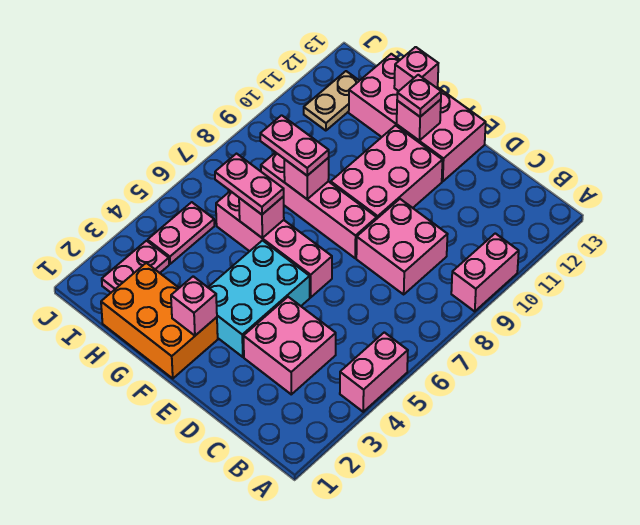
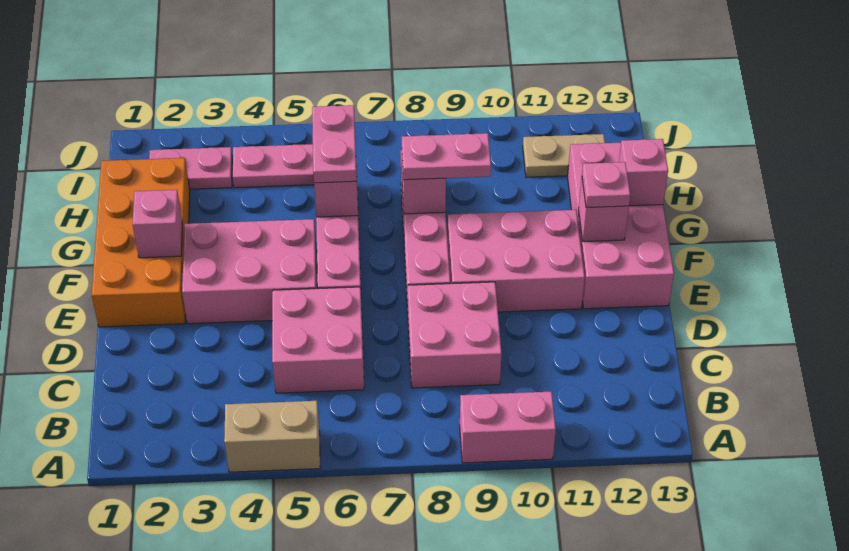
pink brick A4:A5 level 1 -> tan brick A4:A5 level 1
pink brick C3:D4 level 1 -> pink brick C5:D6 level 1
cyan brick E3:F5 level 1 -> pink brick E3:F5 level 1
orange brick F1:H2 level 1 -> orange brick E1:H2 level 1
pink plate G8:H8 level 3 -> pink plate G8:G9 level 3

